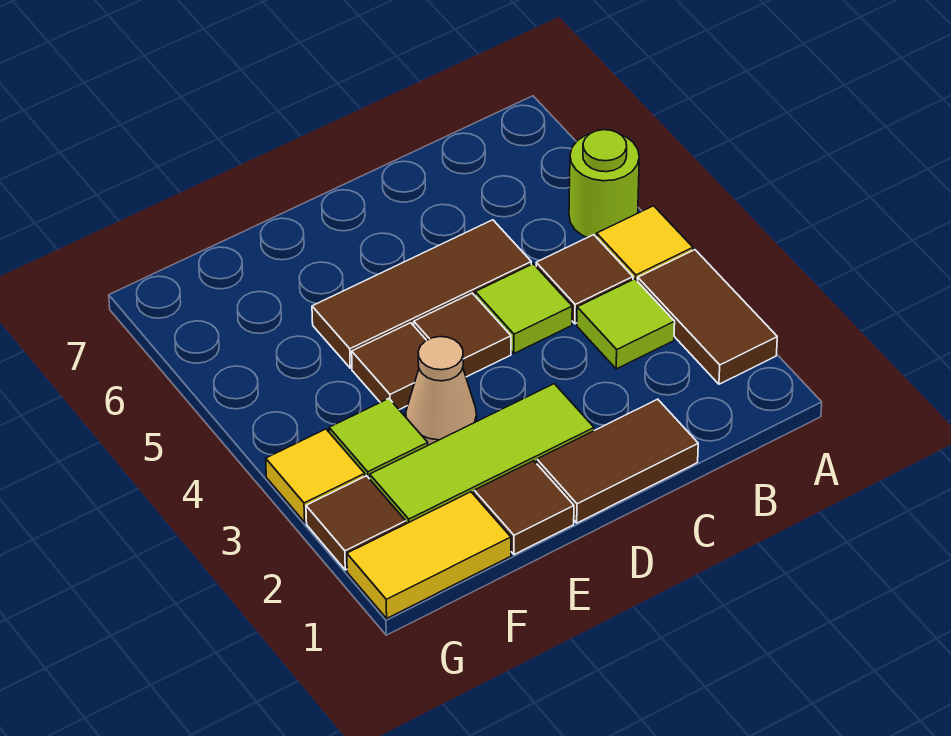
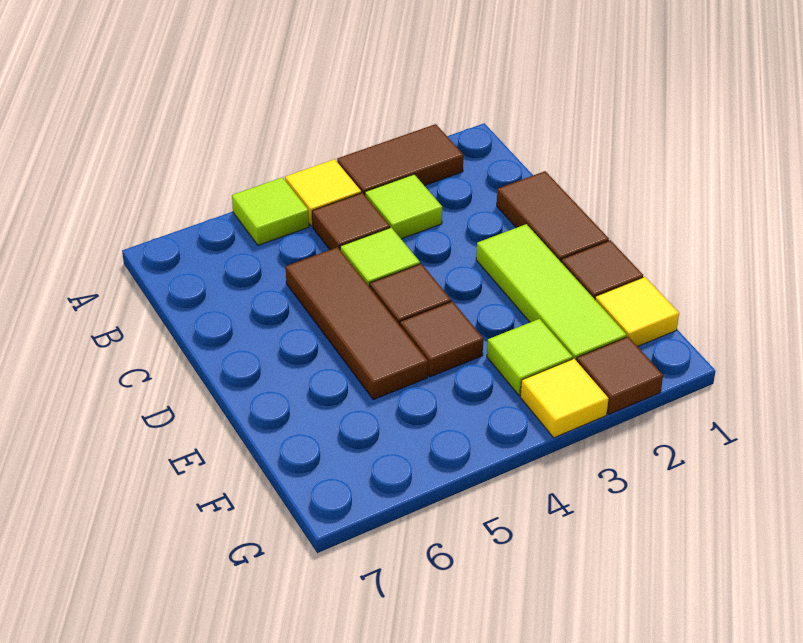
lime round brick A5 level 1 -> lime tile A5 level 1
tan cone E3 level 1 -> none
yellow tile F1:G1 level 1 -> yellow tile F1 level 1

